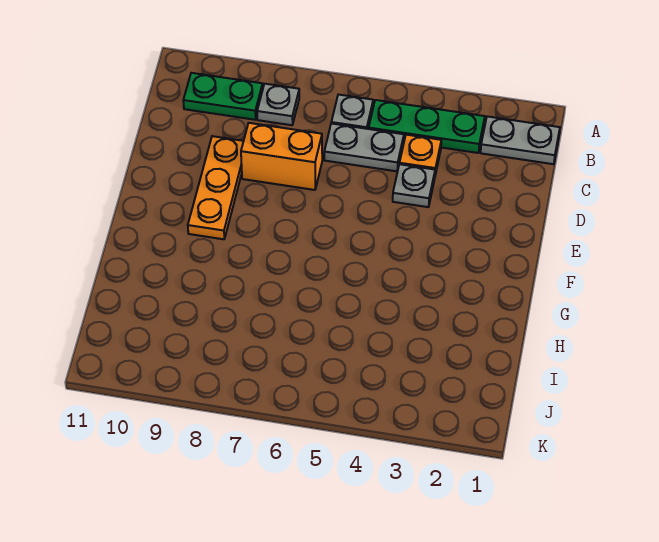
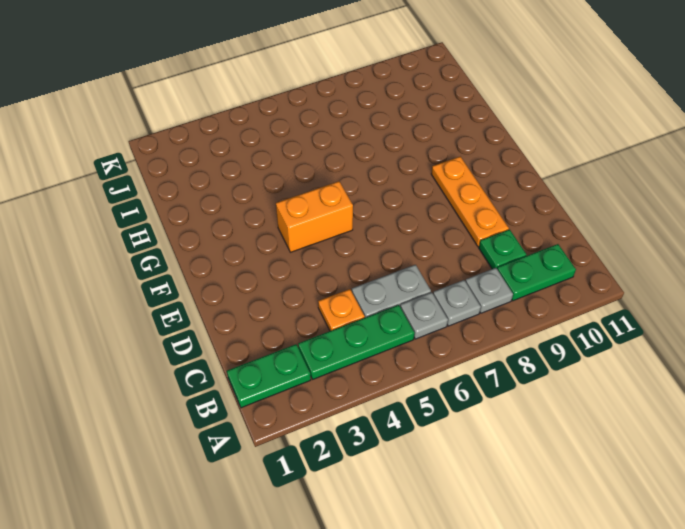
grey plate B1:B2 level 1 -> green plate B1:B2 level 1
none -> green plate C9 level 1
grey plate D4 level 1 -> grey plate B7 level 1
orange brick D7:D8 level 1 -> orange brick F4:F5 level 1

